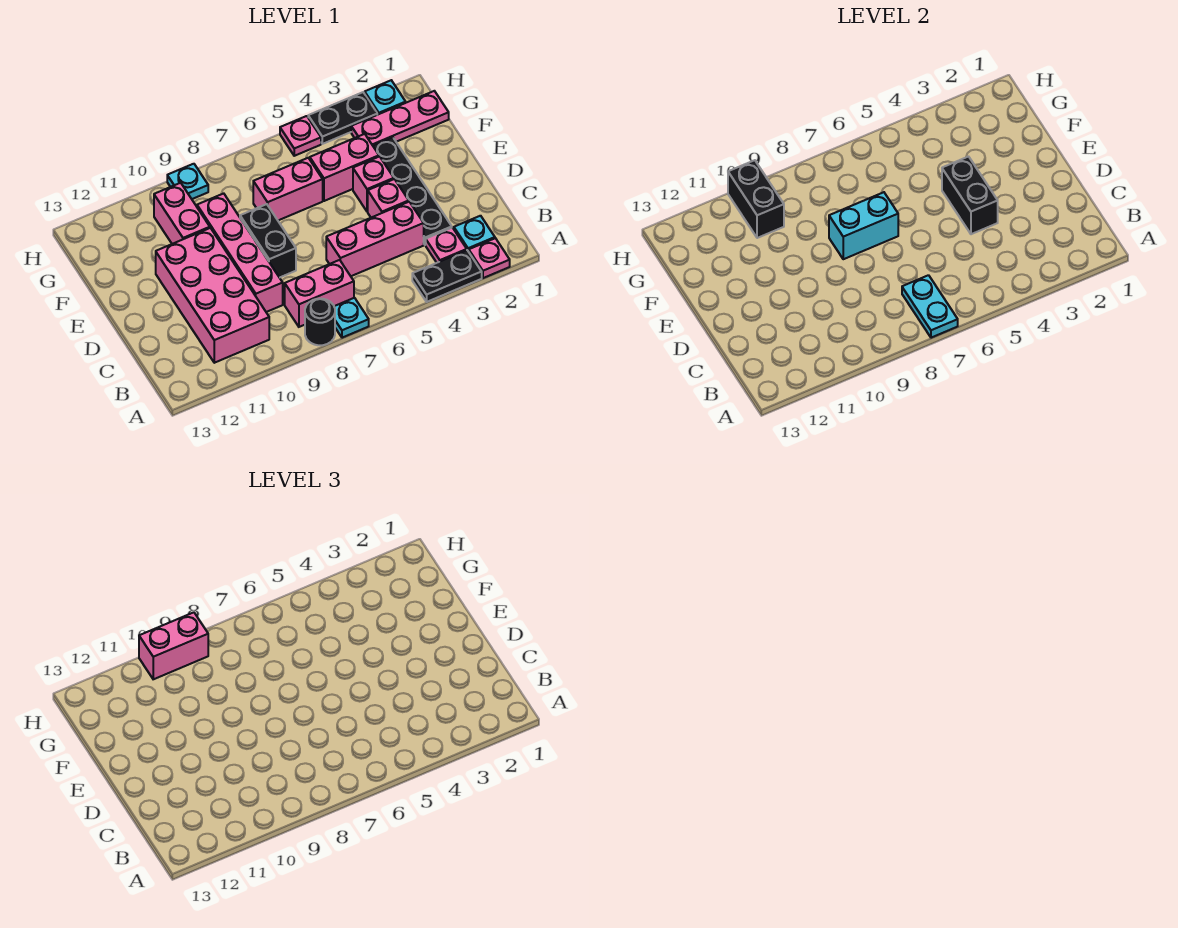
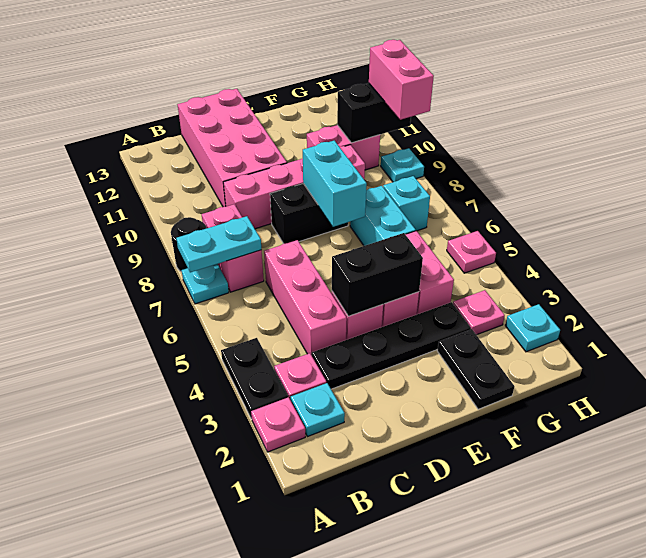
pink brick B10:E11 level 1 -> pink brick C10:D13 level 1
pink brick F6:F7 level 1 -> cyan brick F6:F7 level 1
pink plate G1:G3 level 1 -> pink plate G3 level 1
none -> cyan brick G7 level 1
black plate H3:H4 level 1 -> black plate F1:F2 level 1

